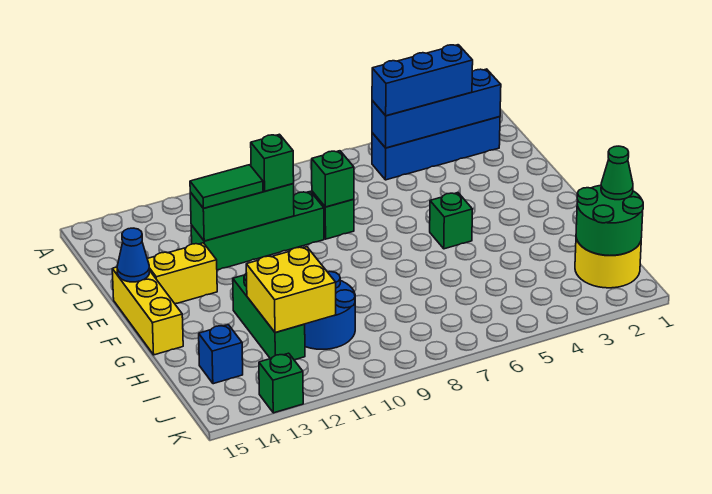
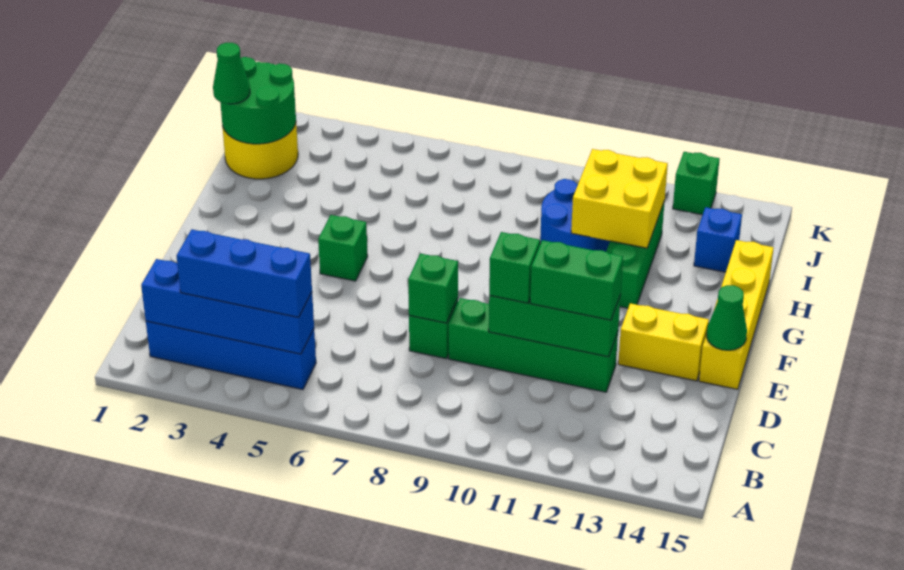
green tile D11:D12 level 3 -> green brick D11:D12 level 3
yellow brick E15:G15 level 1 -> yellow brick E15:H15 level 1
blue cone E15 level 2 -> green cone E15 level 2

